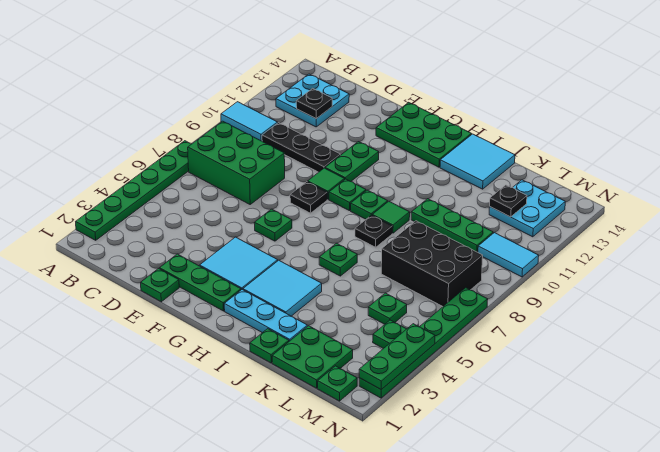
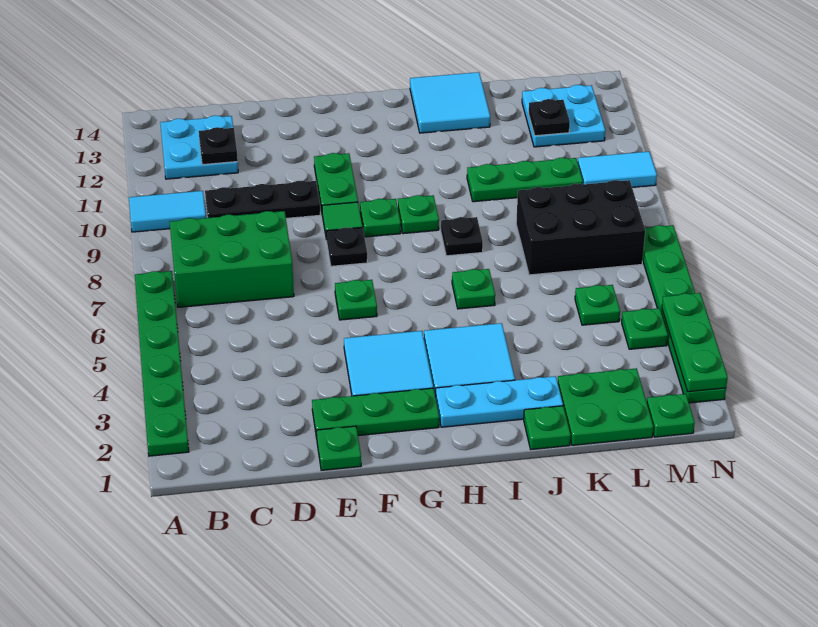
green plate F13:H14 level 1 -> none
green tile I9 level 1 -> none

